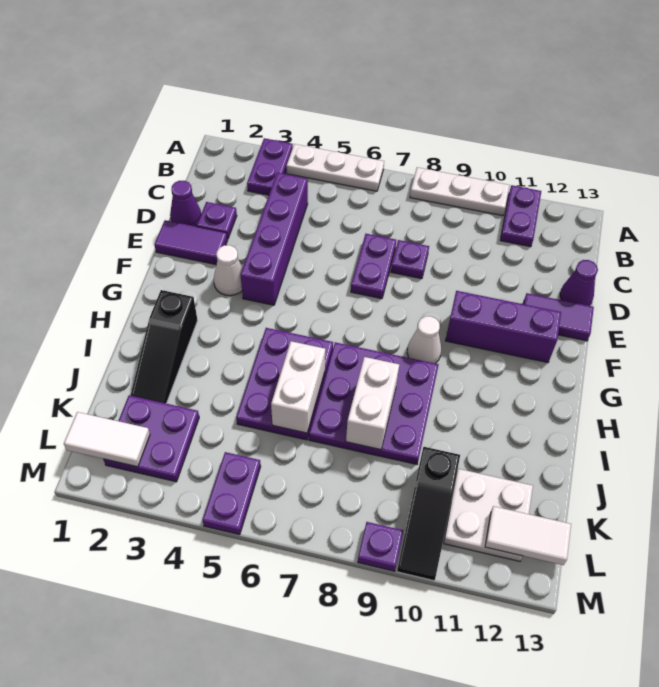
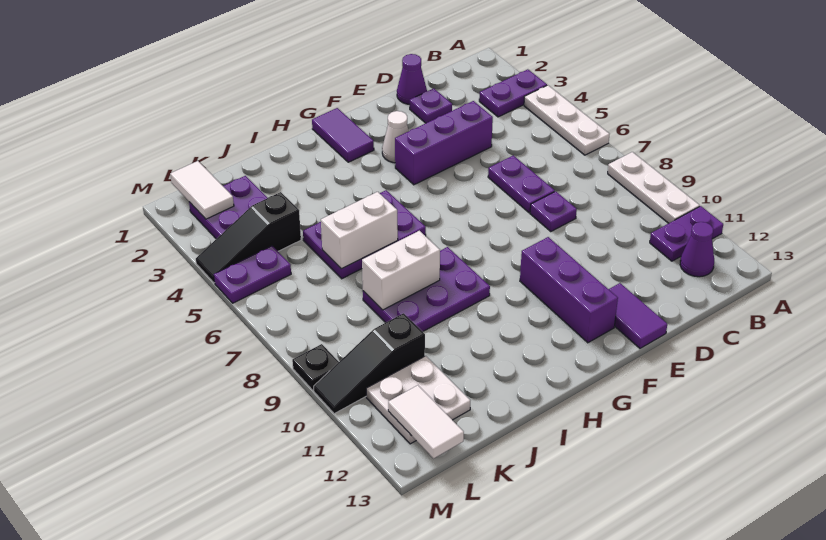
purple brick C4:F4 level 1 -> purple brick D4:F4 level 1
purple plate D7:E7 level 1 -> purple plate D6:D7 level 1
purple cone D13 level 1 -> purple cone B12 level 1
purple tile E1:E2 level 1 -> purple tile G1:G2 level 1
white cone G9 level 1 -> none
black slope H2:J2 level 1 top H -> black slope K4:M4 level 1 top K
purple plate H7:J9 level 1 -> purple plate H8:J9 level 1
purple plate M9 level 1 -> black plate M9 level 1

